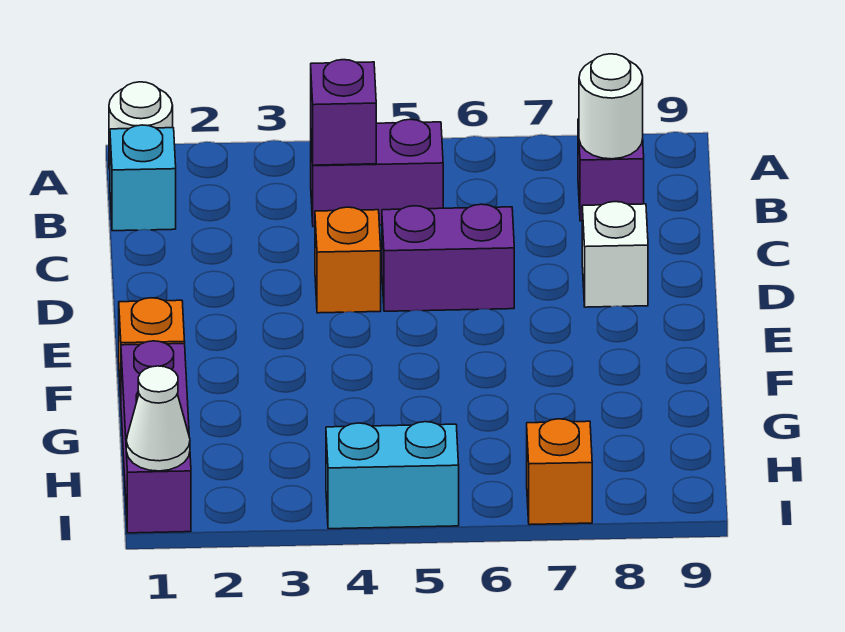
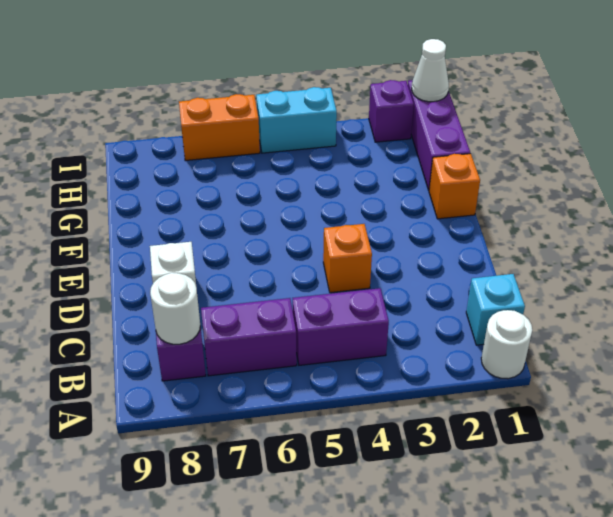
purple brick B4 level 2 -> purple brick I2 level 1
purple brick D5:D6 level 1 -> purple brick B6:B7 level 1
orange brick I7 level 1 -> orange brick I6:I7 level 1

